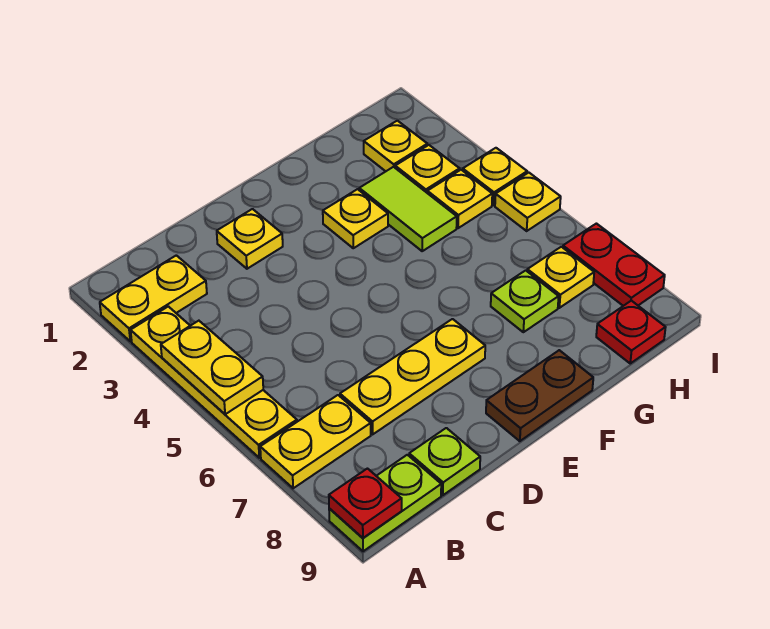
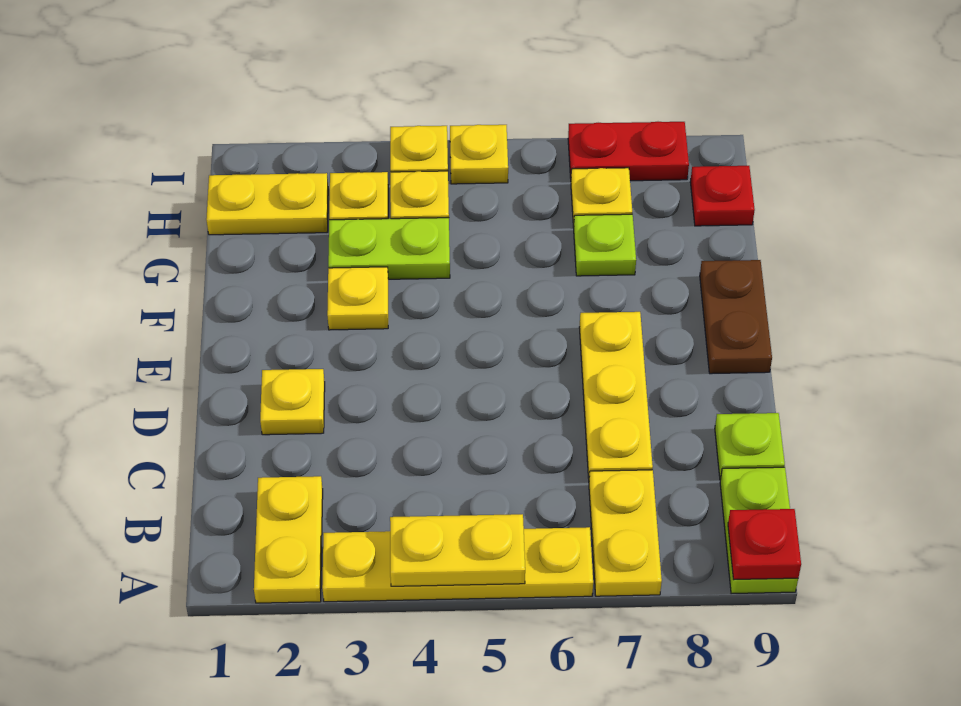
lime tile G3:G4 level 1 -> lime plate G3:G4 level 1
yellow plate H2 level 1 -> yellow plate H1:H2 level 1

